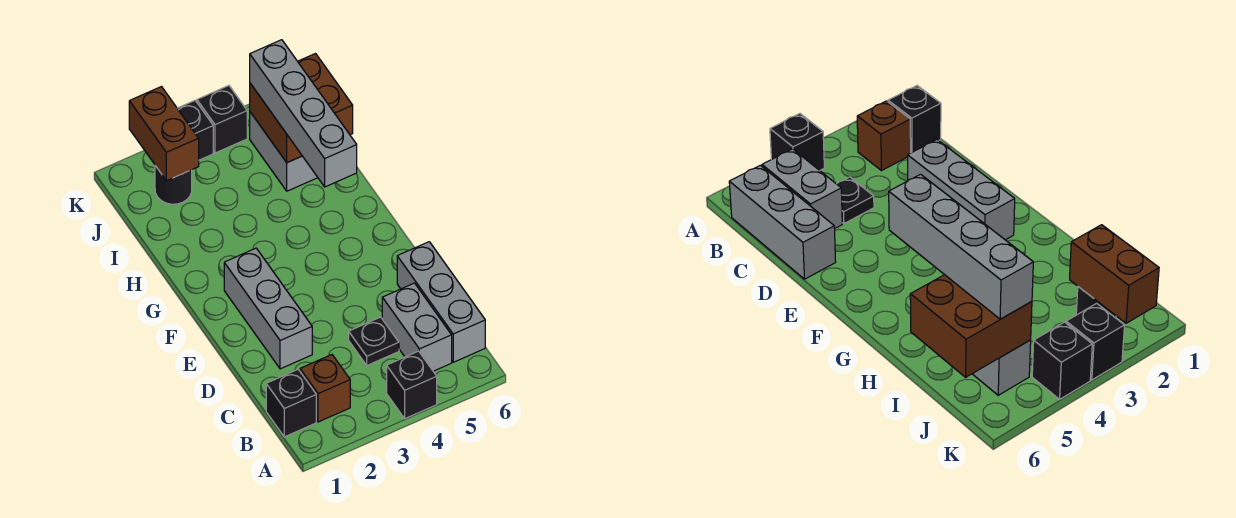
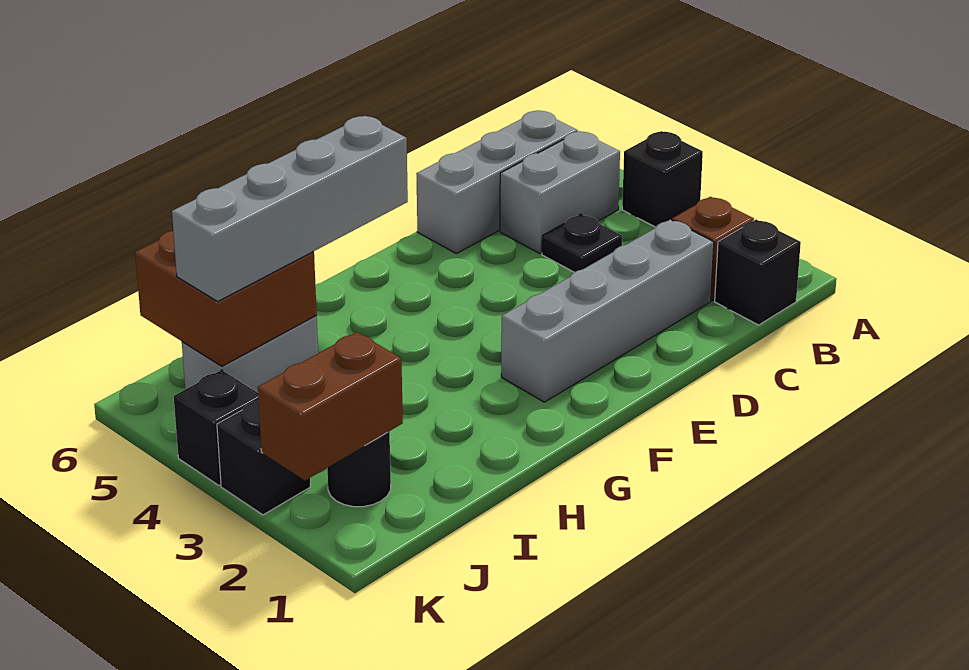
grey brick D2:F2 level 1 -> grey brick C2:F2 level 1

